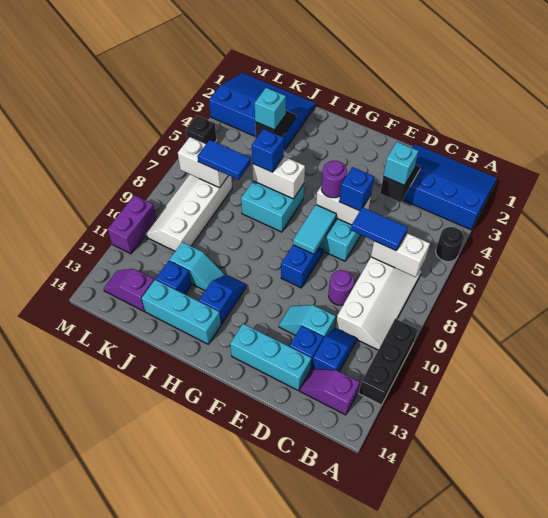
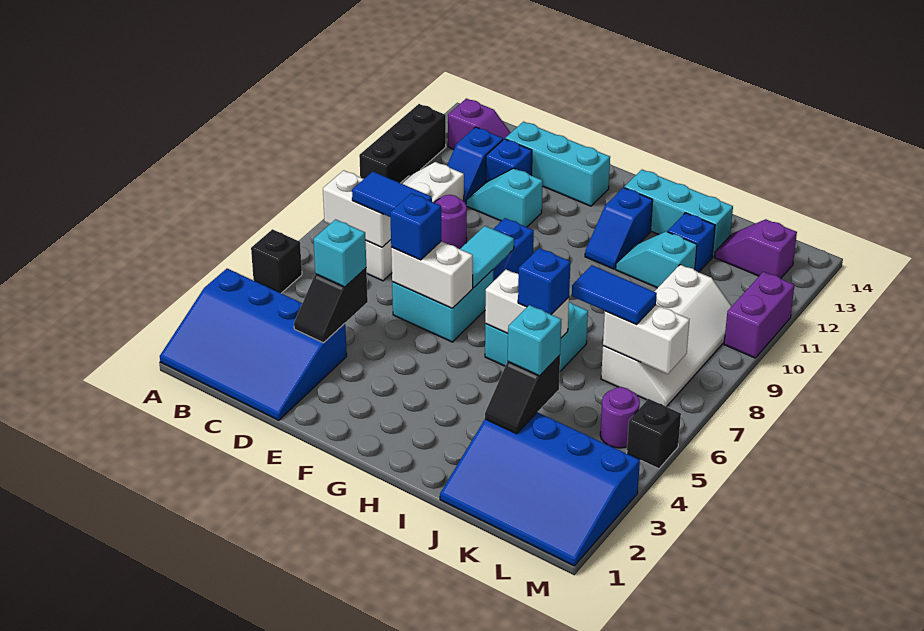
black round brick A5 level 1 -> black brick A5 level 1
cyan slope D11:E11 level 1 top D -> cyan slope D11:E11 level 1 top E
purple round brick F6 level 3 -> purple round brick L5 level 1
purple slope K13:L13 level 1 top K -> purple slope K13:L13 level 1 top L

